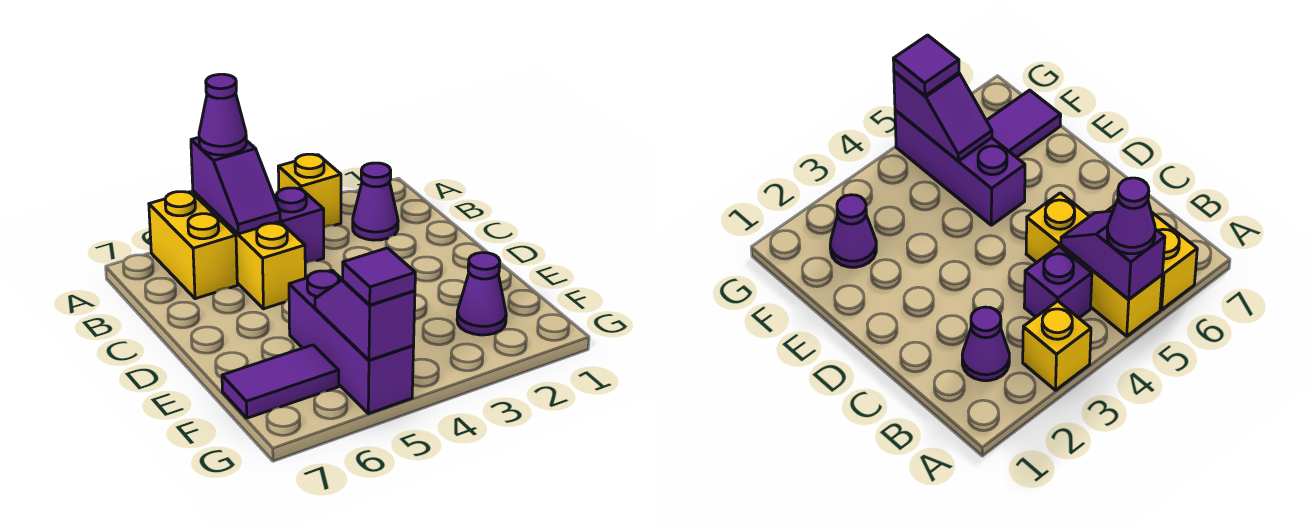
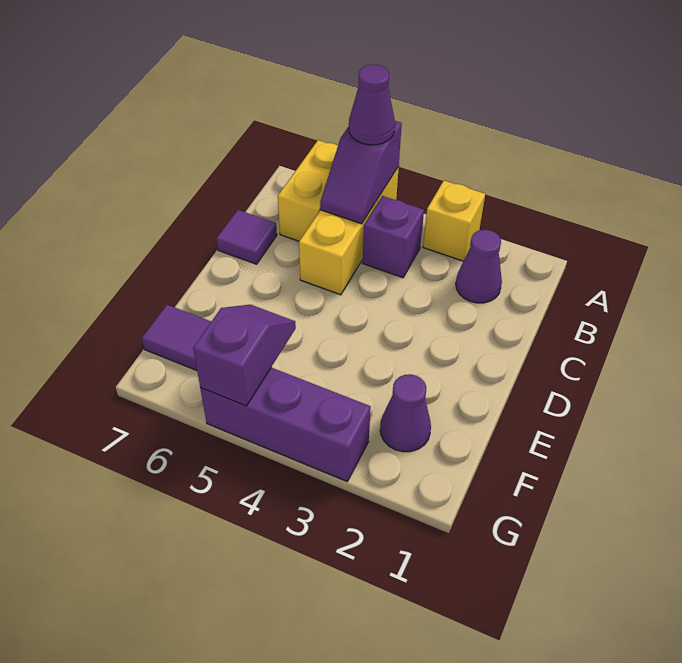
purple brick E5:G5 level 1 -> purple brick G3:G5 level 1
purple tile G5 level 3 -> purple tile C7 level 1

